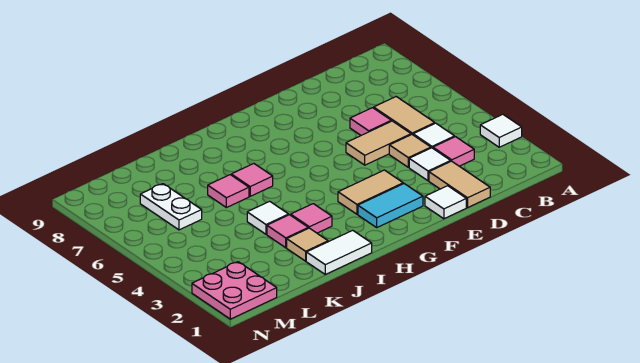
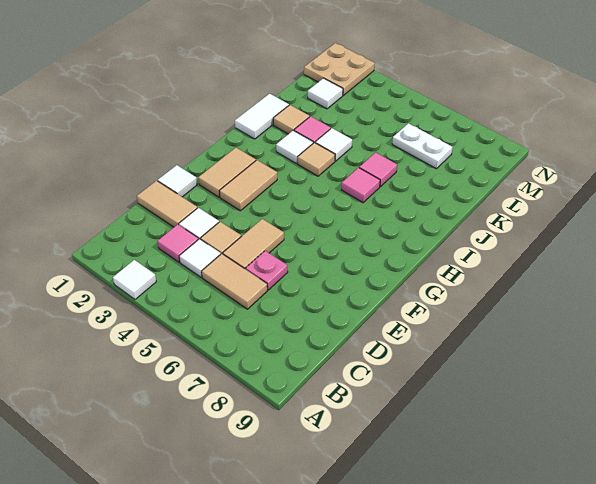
pink tile D6 level 1 -> pink plate D6 level 1
cyan tile F2:G2 level 1 -> tan tile F2:G2 level 1
pink tile I3 level 1 -> white tile I3 level 1
none -> tan tile I4 level 1
none -> white tile L2 level 1
pink plate M1:N2 level 1 -> tan plate M1:N2 level 1

